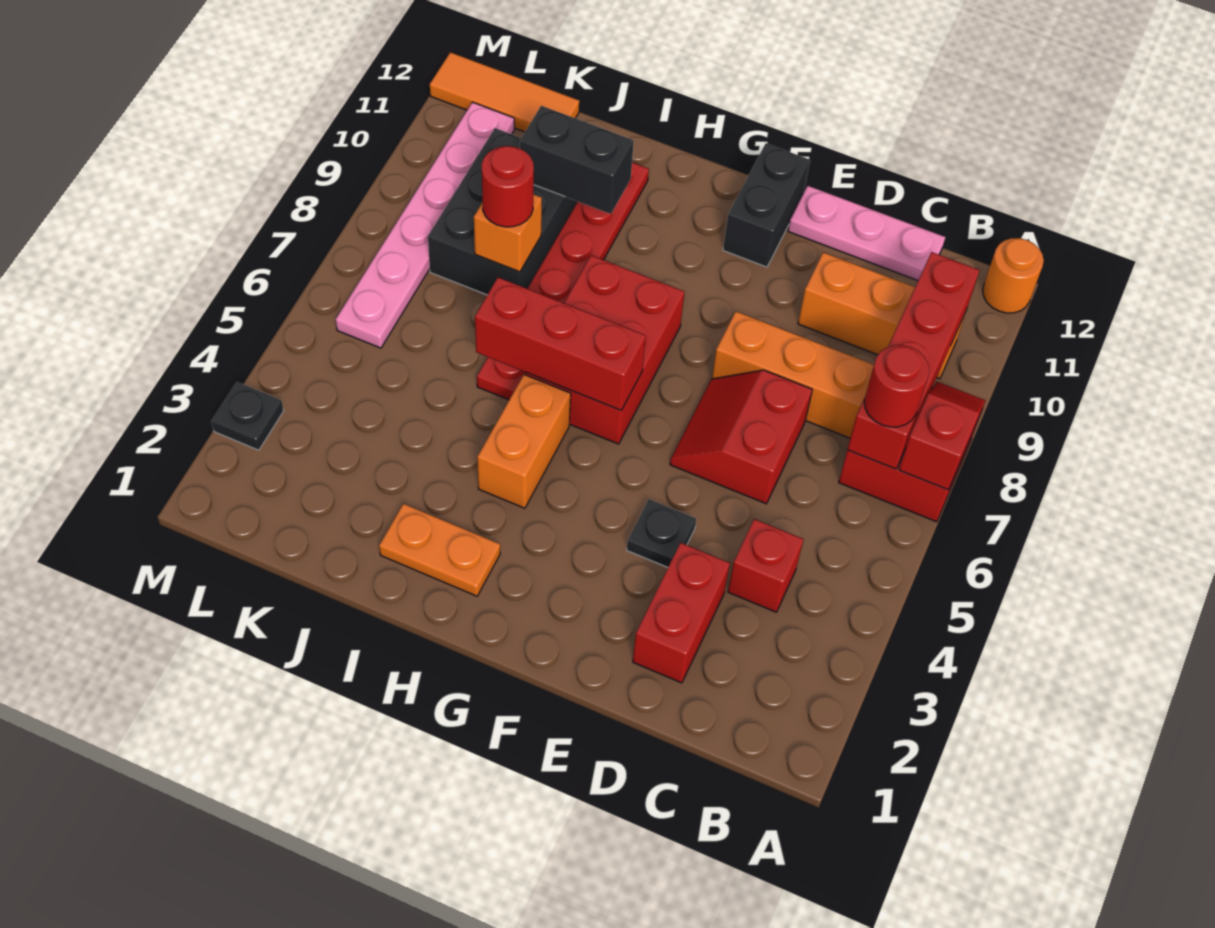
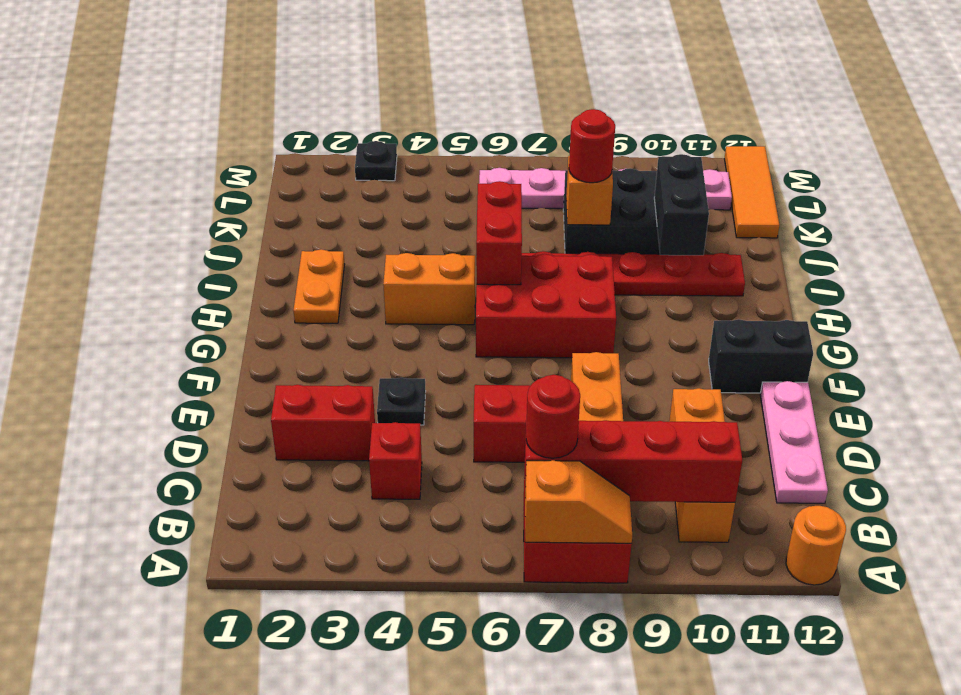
red slope A7:A8 level 2 top 7 -> orange slope A7:A8 level 2 top 7
red brick G6:I6 level 2 -> red brick H6:I6 level 2

